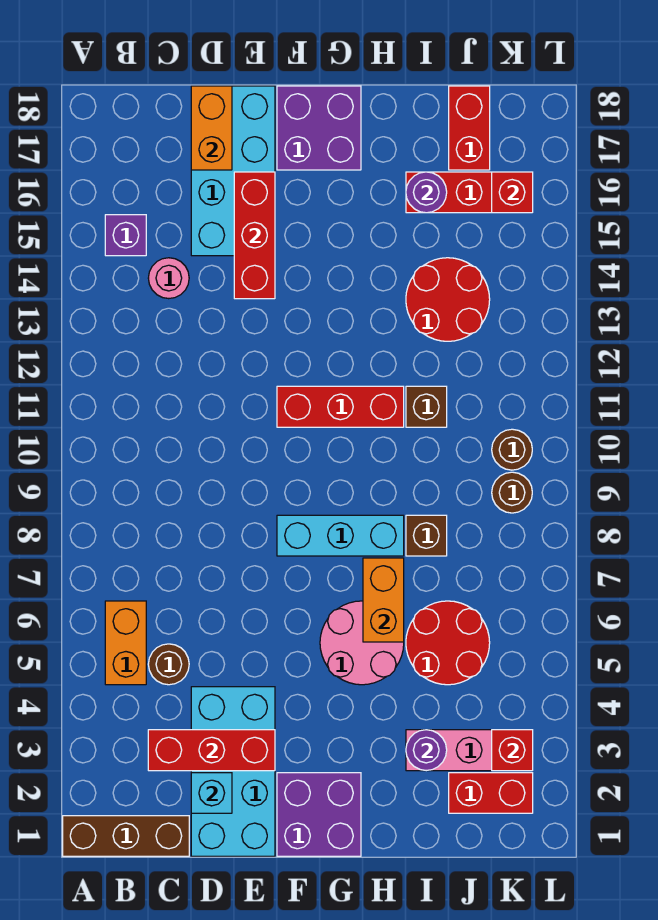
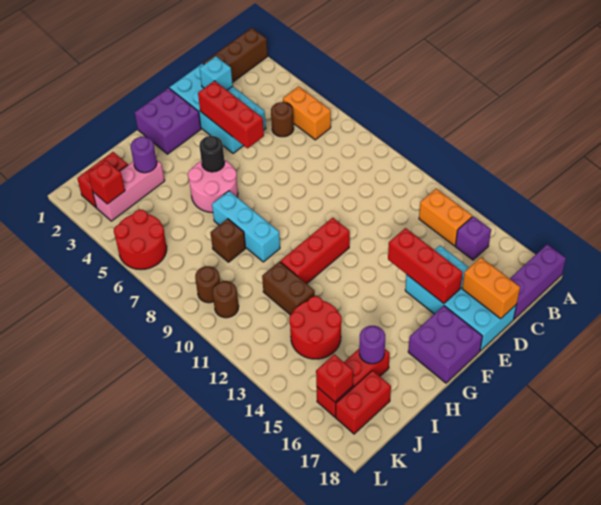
none -> purple brick A18:C18 level 1
red brick C3:E3 level 2 -> red brick E3:E5 level 2
pink round brick C14 level 1 -> none
cyan brick F8:H8 level 1 -> cyan brick H7:H9 level 1
none -> black round brick G5 level 2
orange brick H6:H7 level 2 -> orange brick B13:B14 level 1
red round brick I5:J6 level 1 -> red round brick K5:L6 level 1
brown brick I11 level 1 -> brown brick I11:I12 level 1
red brick J17:J18 level 1 -> red brick J17:K17 level 1

